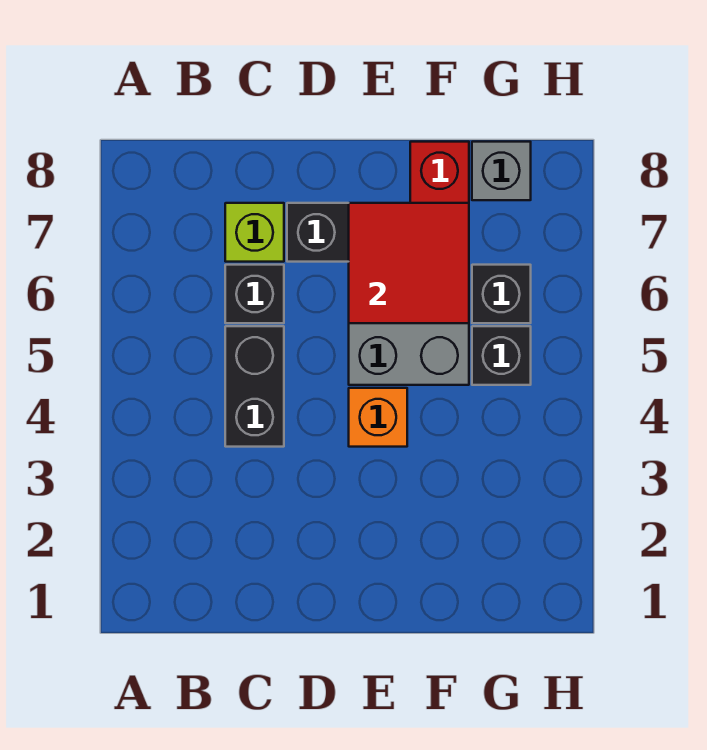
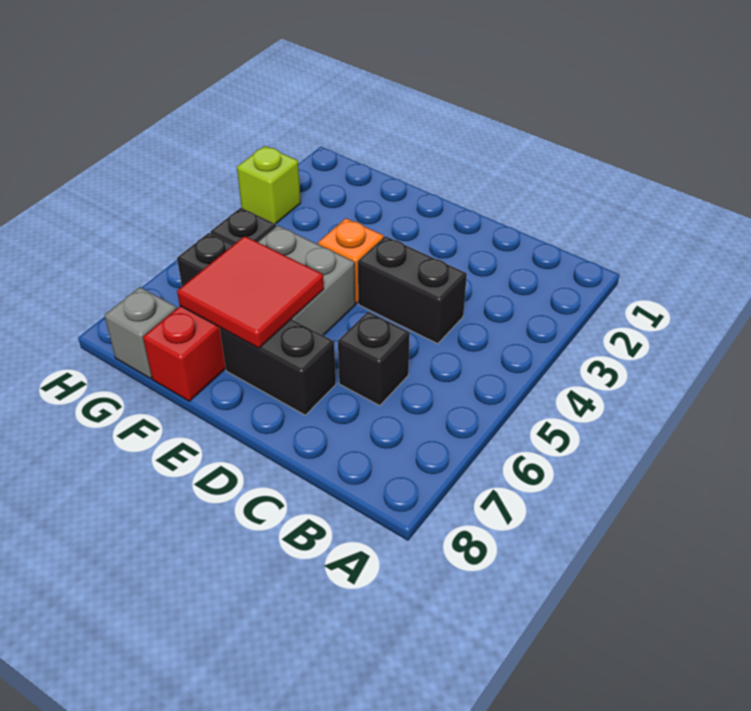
black brick C4:C5 level 1 -> black brick C4:D4 level 1
lime brick C7 level 1 -> lime brick H3 level 1

